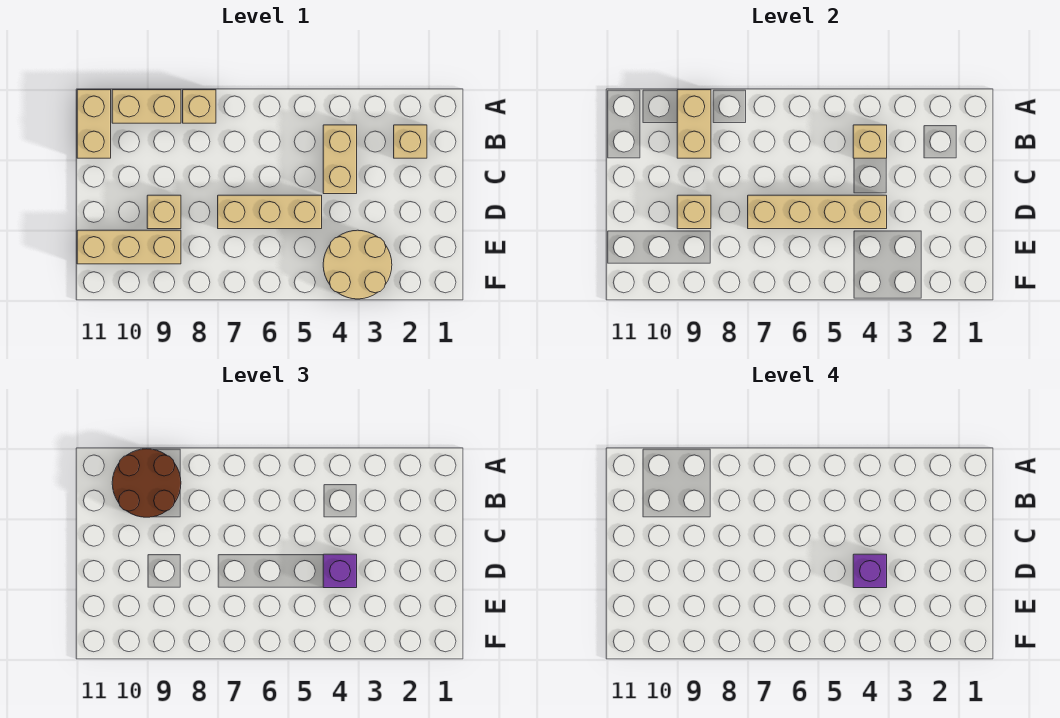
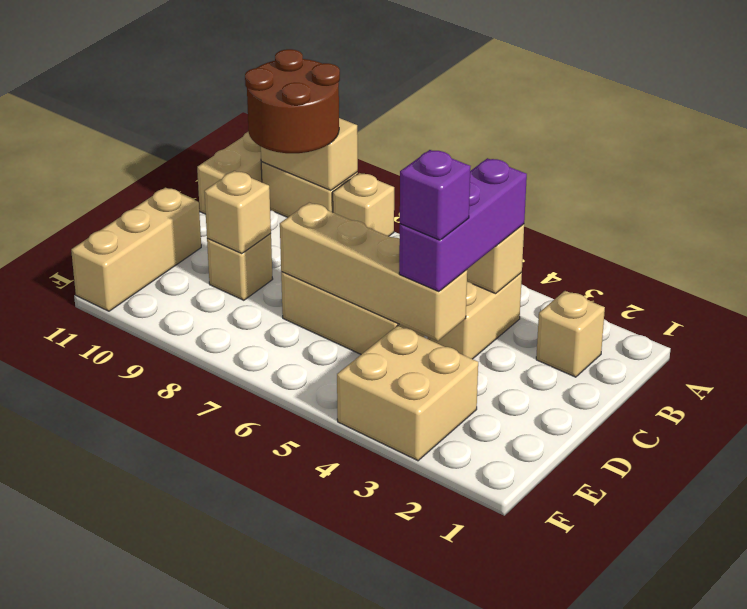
tan brick A9:B9 level 2 -> tan brick A9:A10 level 2
purple brick D4 level 3 -> purple brick B4:D4 level 3
tan round brick E3:F4 level 1 -> tan brick E3:F4 level 1
tan brick E9:E11 level 1 -> tan brick D11:F11 level 1

